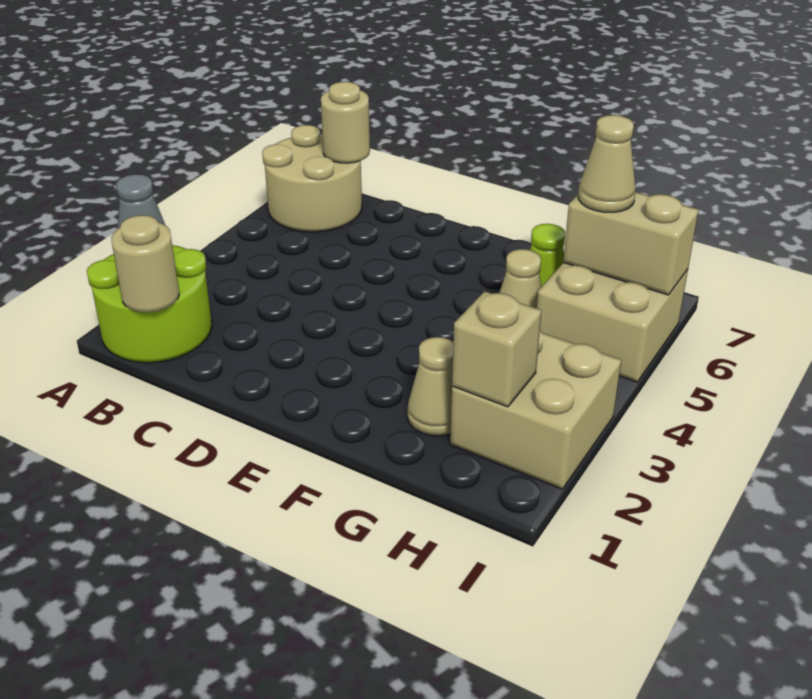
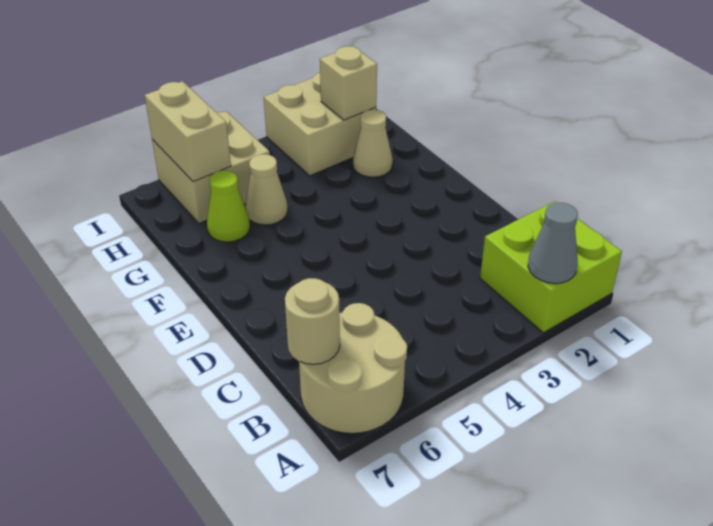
lime round brick A1:B2 level 1 -> lime brick A1:B2 level 1
tan round brick B1 level 2 -> none
tan cone H6 level 3 -> none

